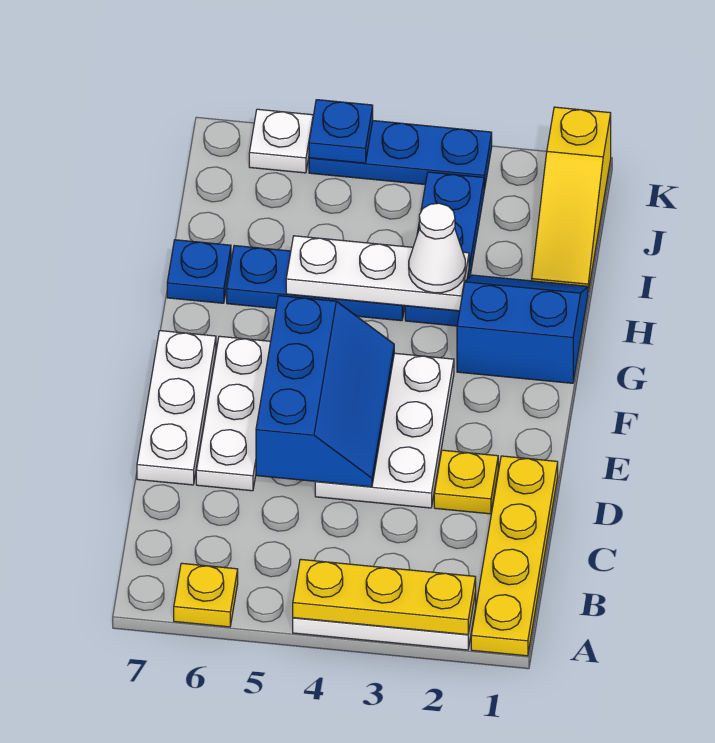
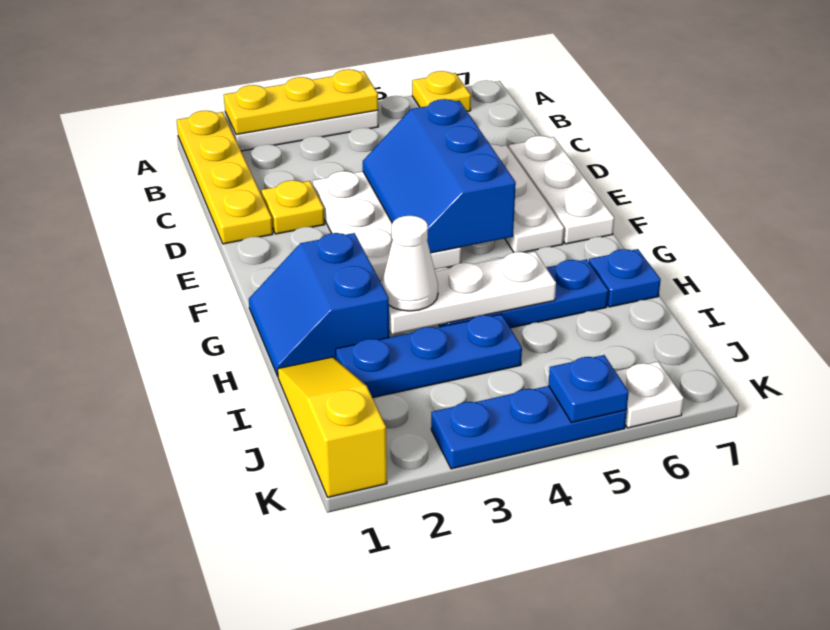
blue slope G1:H2 level 1 top G -> blue slope G1:H2 level 1 top 2
blue plate H3:J3 level 1 -> blue plate I2:I4 level 1

